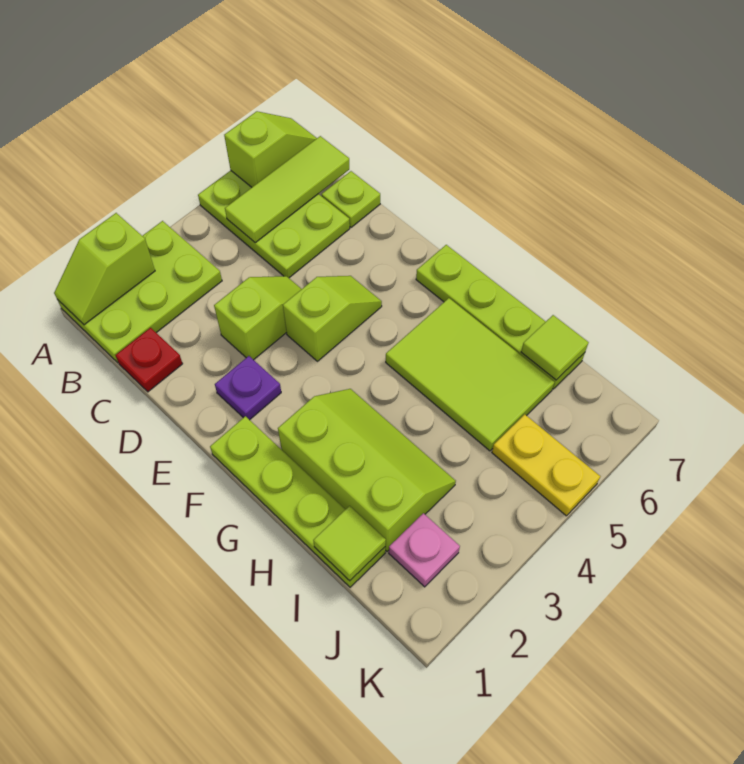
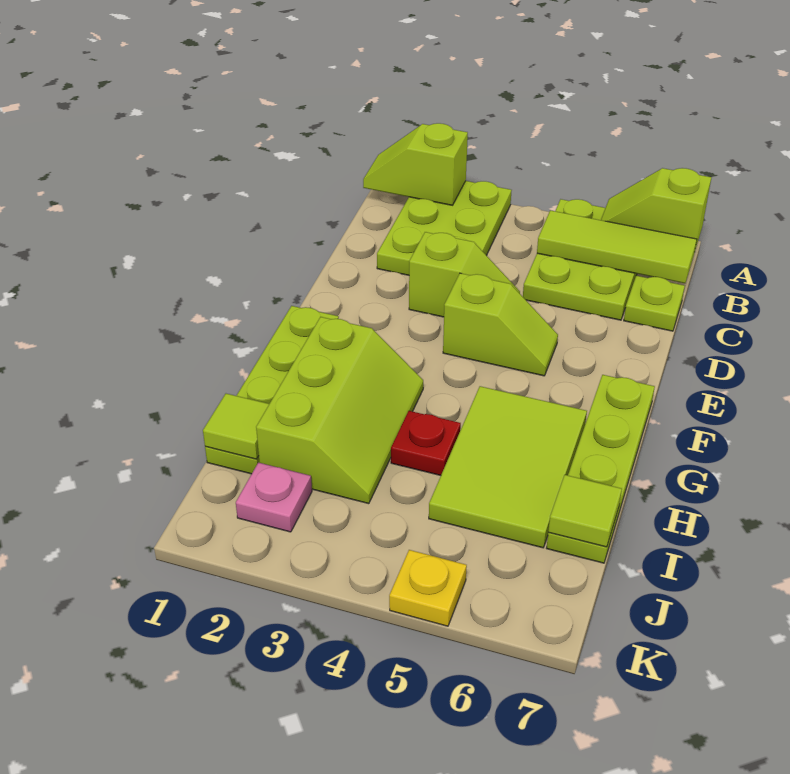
lime plate A1:B3 level 1 -> lime plate A2:C3 level 1
lime slope A6:A7 level 2 top 6 -> lime slope A6:A7 level 2 top 7
red plate C1 level 1 -> red plate H4 level 1
purple plate E2 level 1 -> none
yellow plate J5:K5 level 1 -> yellow plate K5 level 1

